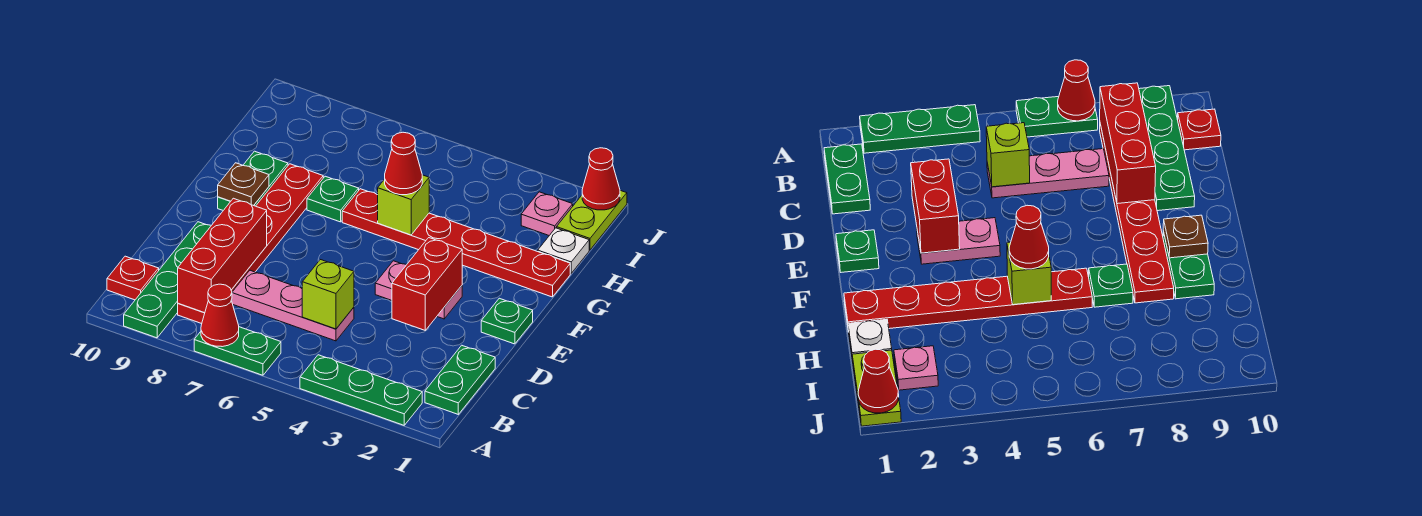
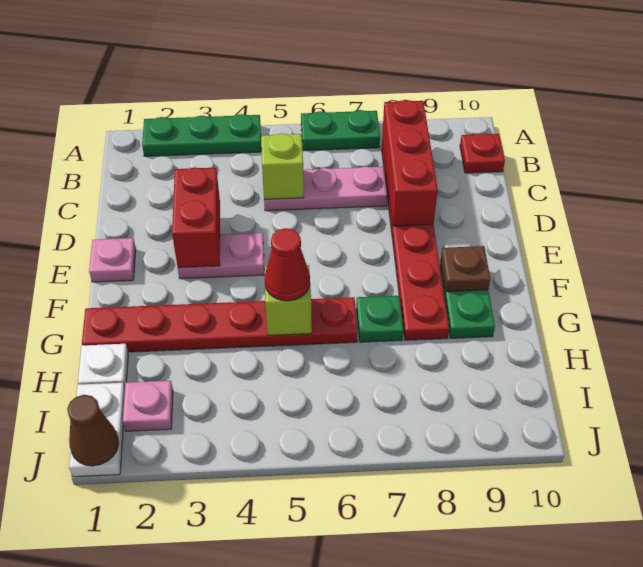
red cone A7 level 2 -> none
green plate A9:D9 level 1 -> none
green plate B1:C1 level 1 -> none
green plate E1 level 1 -> pink plate E1 level 1
lime plate I1:J1 level 1 -> white plate I1:J1 level 1
red cone J1 level 2 -> brown cone J1 level 2

